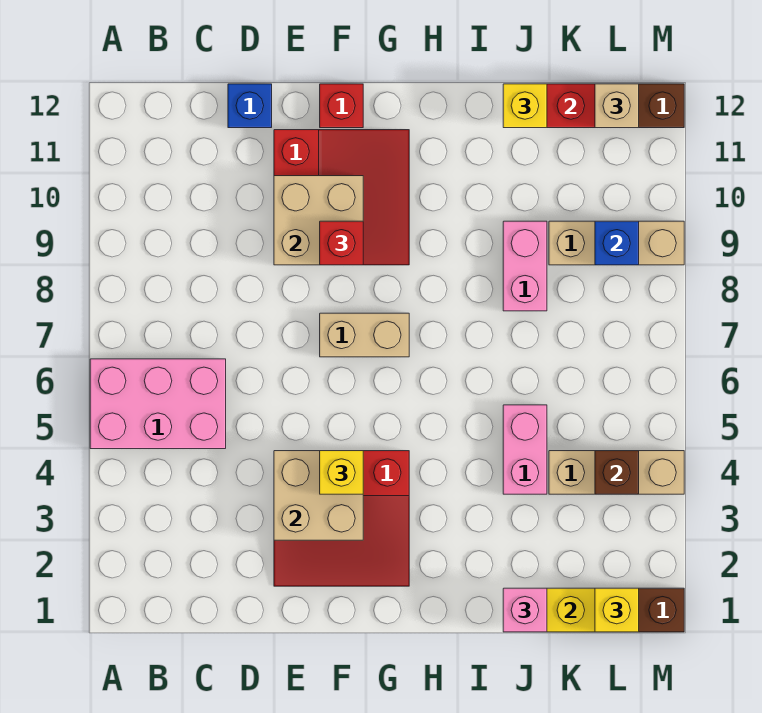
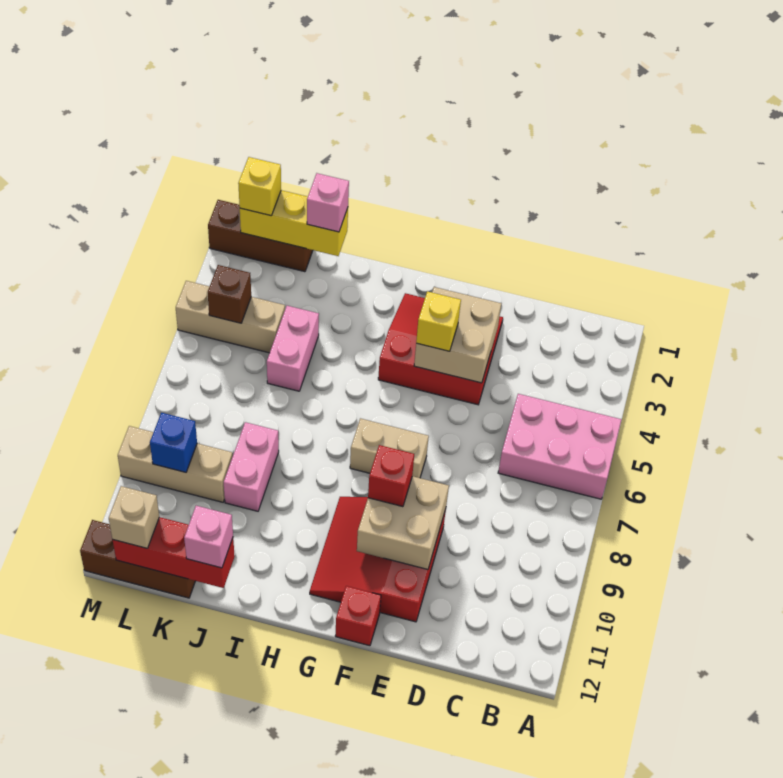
blue brick D12 level 1 -> none
yellow brick J12 level 3 -> pink brick J12 level 3

